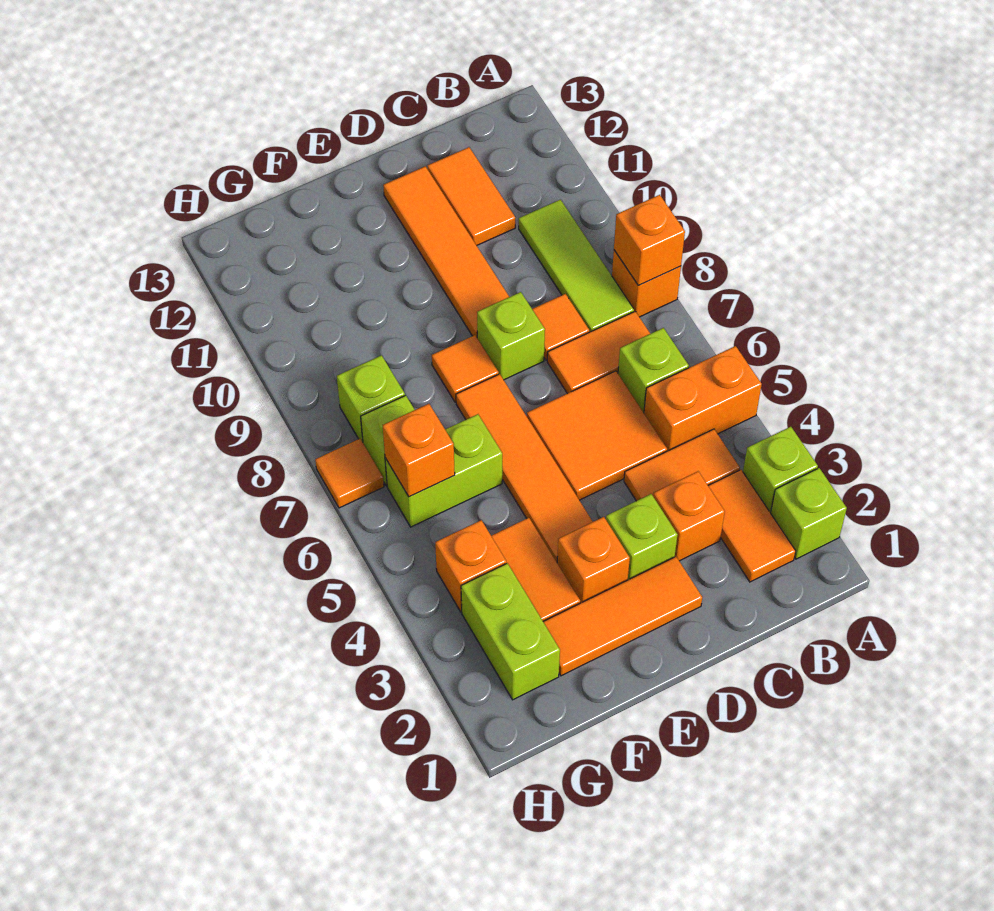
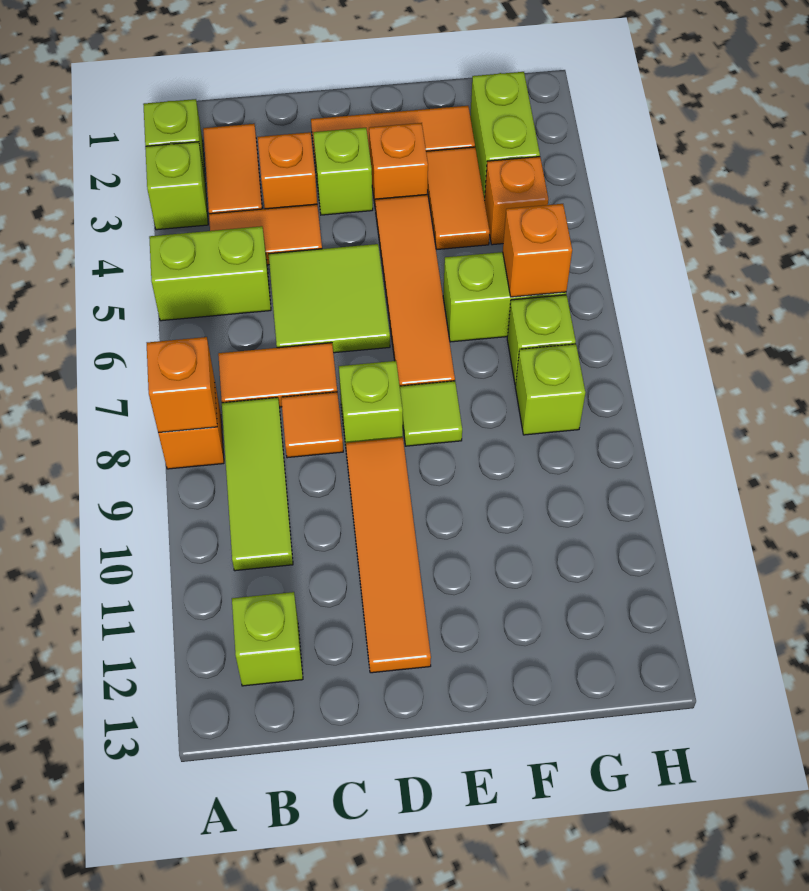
orange brick A5:B5 level 1 -> lime brick A5:B5 level 1
lime brick B6 level 1 -> lime brick B12 level 1
orange tile C5:D6 level 1 -> lime tile C5:D6 level 1
orange tile C11:C12 level 1 -> none
orange tile E8 level 1 -> lime tile E8 level 1
orange tile H7 level 1 -> none

